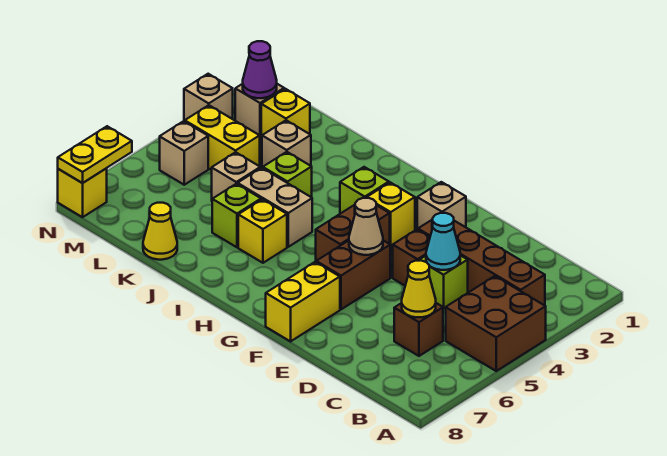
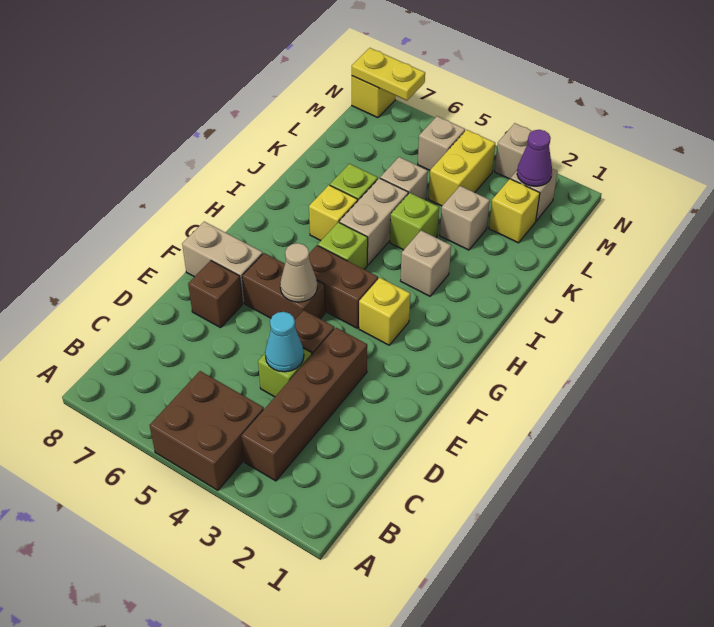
brown brick C6 level 1 -> brown brick E7 level 1
yellow cone C6 level 2 -> none
tan brick F2 level 1 -> tan brick I3 level 1
yellow brick F7:F8 level 1 -> tan brick F7:F8 level 1
lime brick H3 level 1 -> lime brick H5 level 1
yellow cone K8 level 1 -> none

